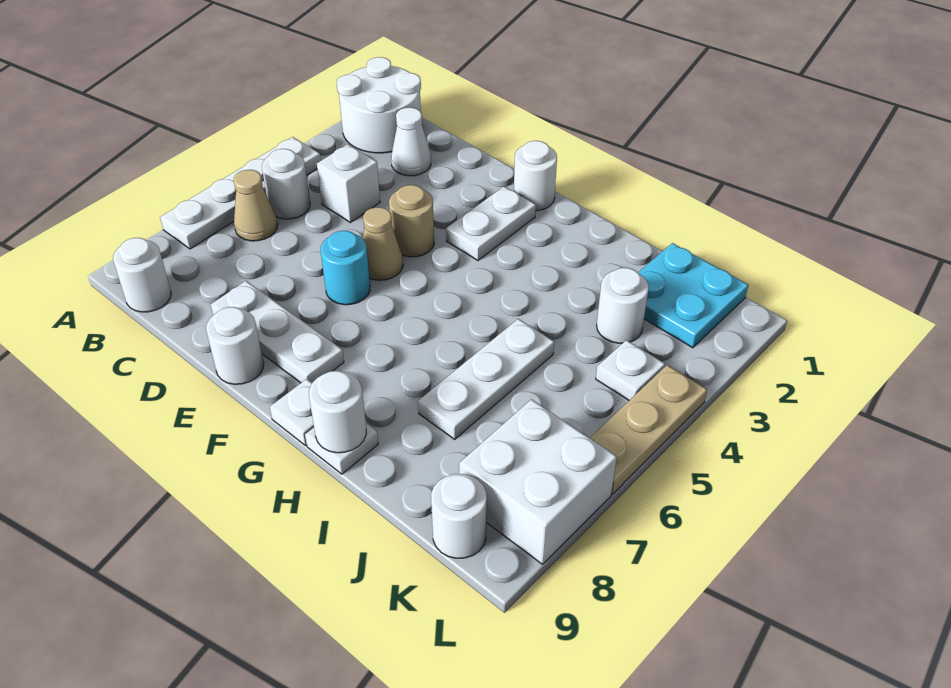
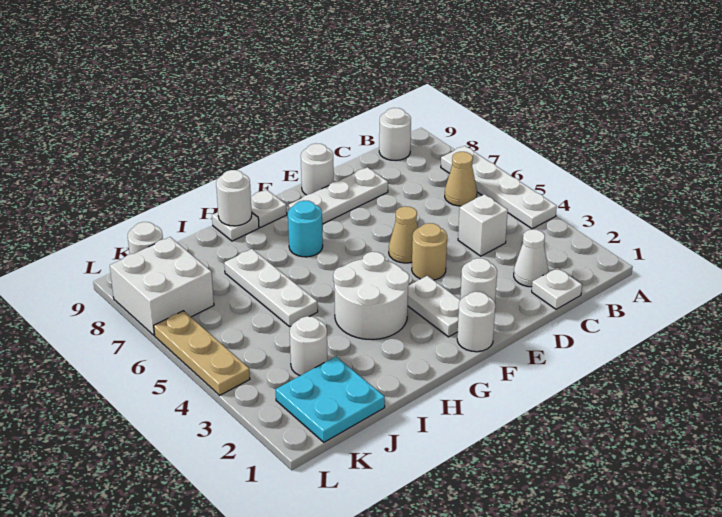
white round brick A1:B2 level 1 -> white round brick G3:H4 level 1
white round brick B5 level 1 -> white round brick E2 level 1
cyan round brick E6 level 1 -> cyan round brick G7 level 1
white plate K4 level 1 -> white plate C1 level 1

